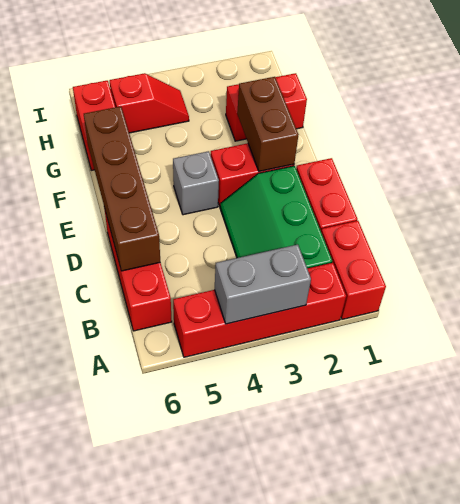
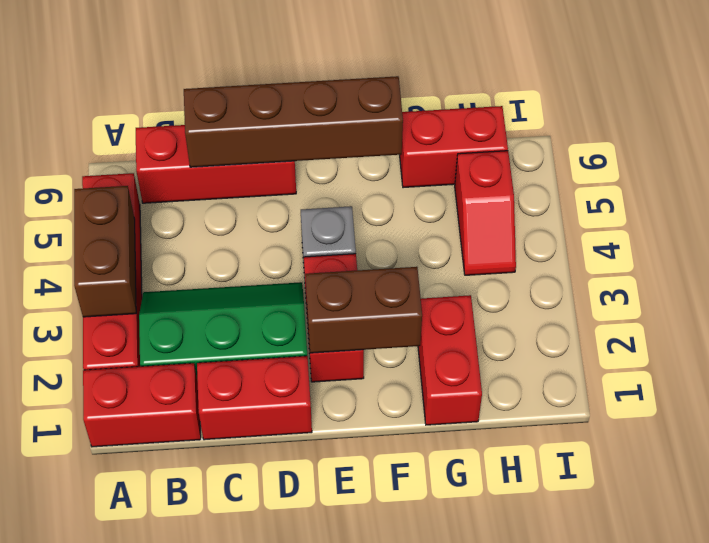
grey brick A3:A4 level 2 -> brown brick A3:A4 level 2

